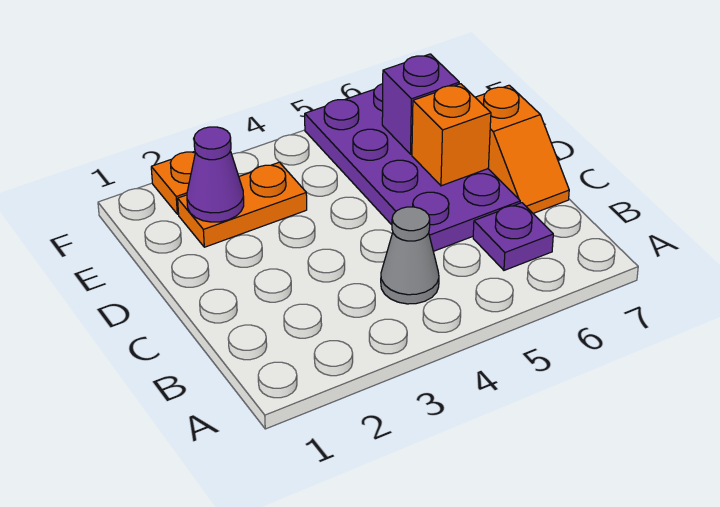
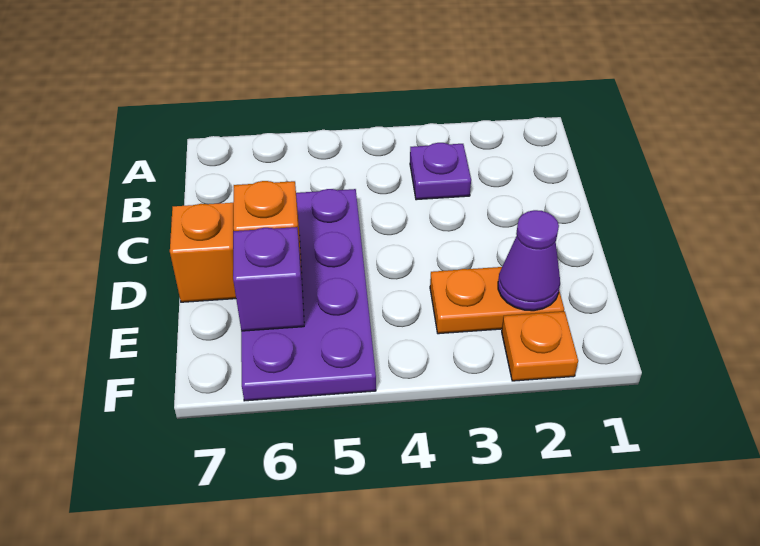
grey cone B4 level 1 -> none
purple plate B6 level 1 -> purple plate B3 level 1

